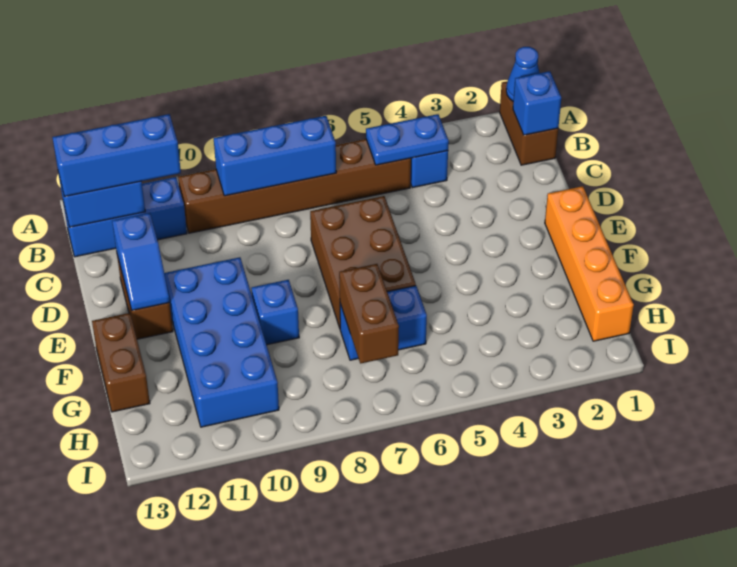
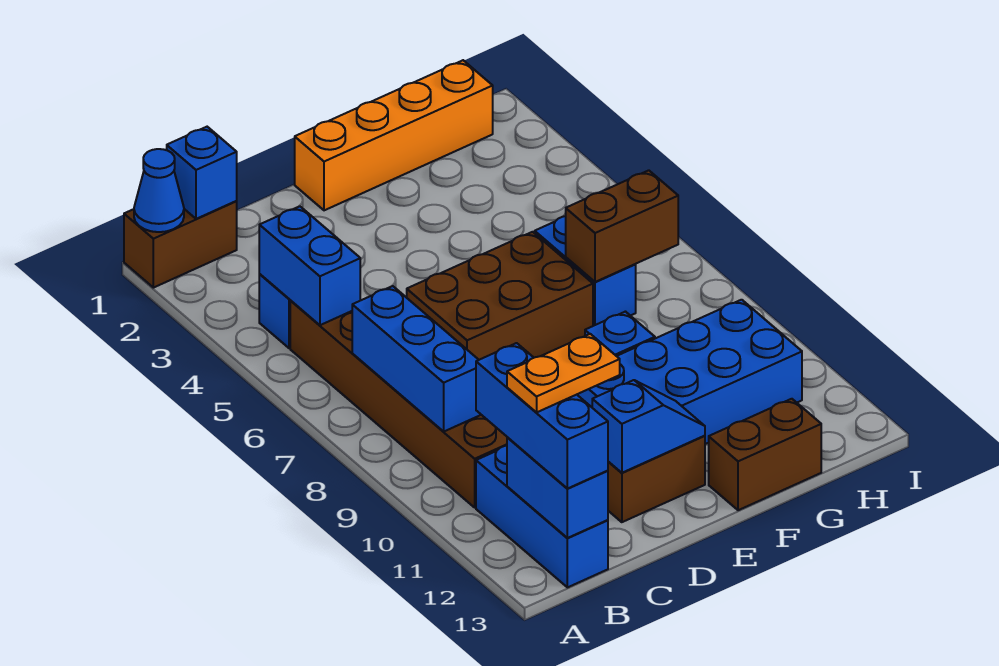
blue plate B4:B5 level 2 -> blue brick B4:B5 level 2
none -> orange plate B12:C12 level 4

